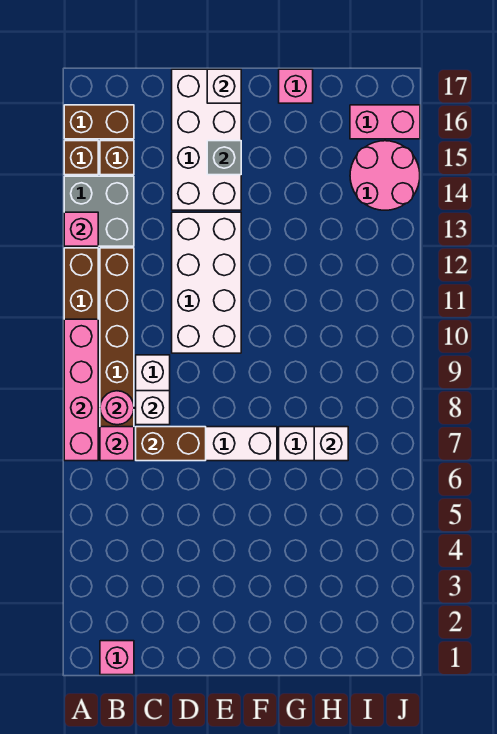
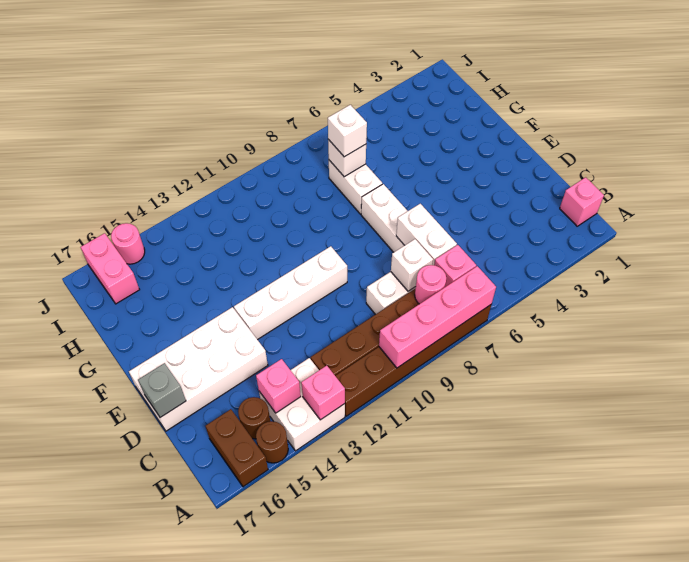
grey brick A13:B14 level 1 -> white brick A13:B14 level 1
brown brick A15 level 1 -> brown round brick A15 level 1
brown brick B15 level 1 -> brown round brick B15 level 1
brown brick C7:D7 level 2 -> white brick C7:D7 level 2
white brick D10:E13 level 1 -> white brick E10:E13 level 1
grey brick E15 level 2 -> grey brick D17 level 2
white brick E17 level 2 -> white brick H7 level 3
pink brick G17 level 1 -> pink brick B14 level 2
pink round brick I14:J15 level 1 -> pink round brick J15 level 1

